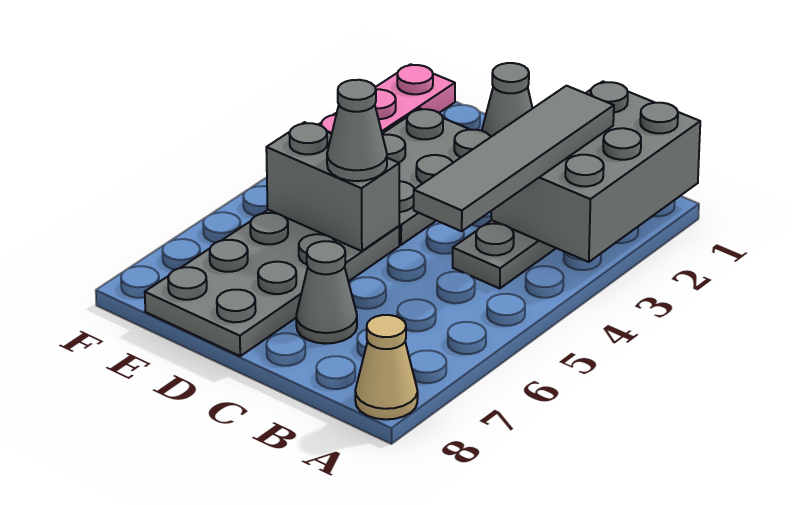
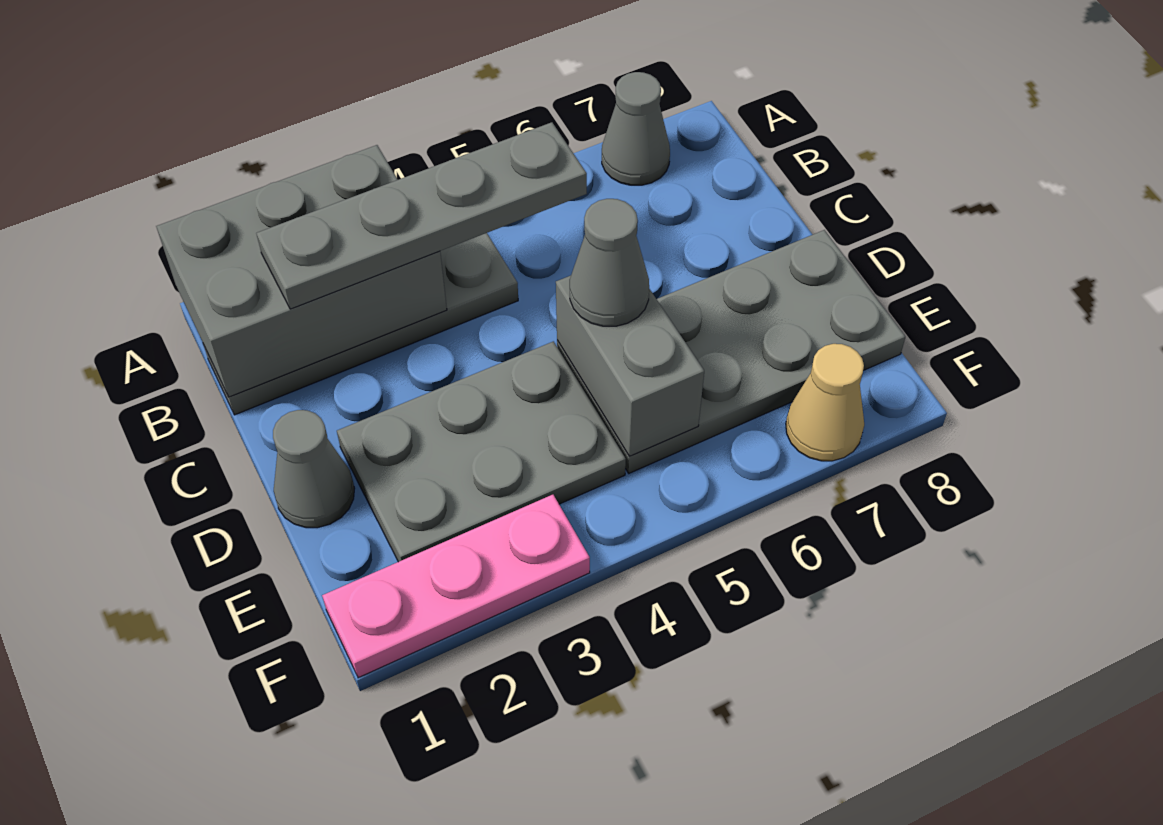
tan cone A8 level 1 -> tan cone F7 level 1
grey tile B2:B5 level 3 -> grey plate B2:B5 level 3
grey cone C7 level 1 -> grey cone A7 level 1

